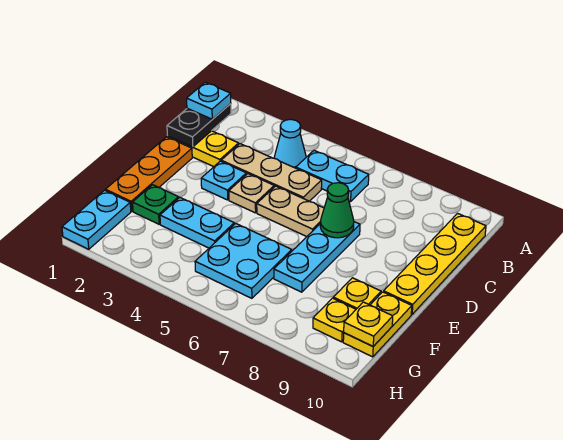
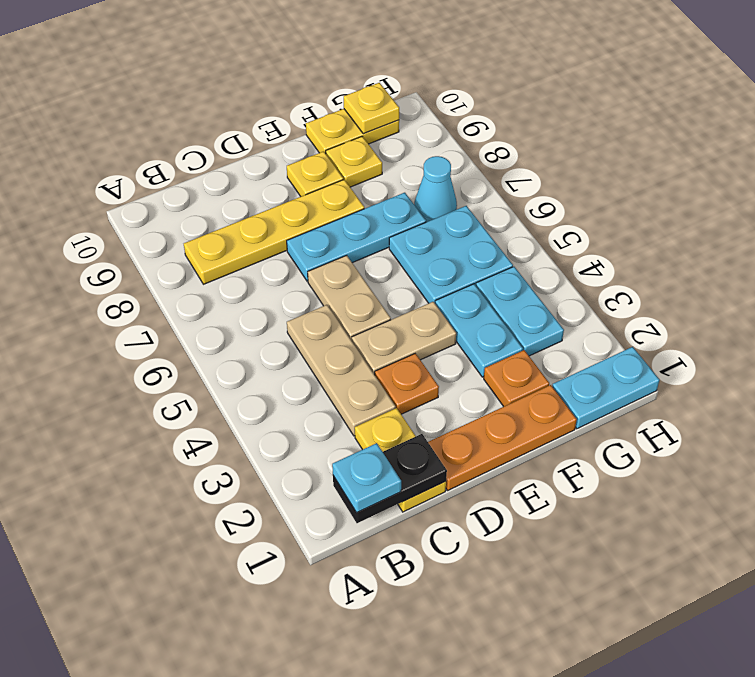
cyan cone B4 level 1 -> cyan cone G7 level 1
cyan plate B5:B6 level 1 -> cyan plate G3:G4 level 1
yellow plate B10:E10 level 1 -> yellow plate B8:E8 level 1
cyan plate D3 level 1 -> orange plate D3 level 1
tan plate D4 level 1 -> tan plate D4:E4 level 1
green cone D7 level 2 -> none
green plate F2 level 1 -> orange plate F2 level 1
yellow plate G9 level 1 -> yellow plate E9 level 1

